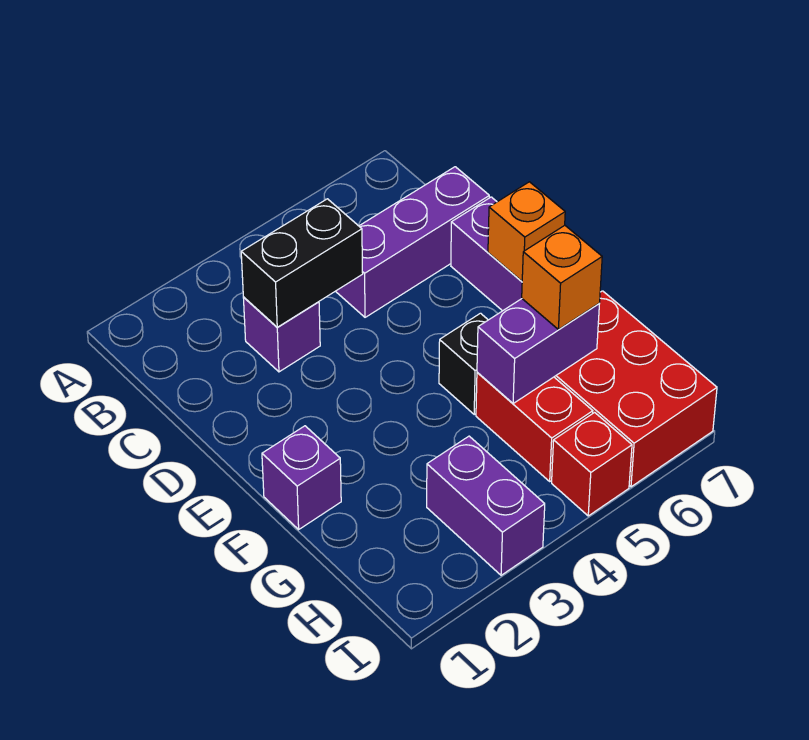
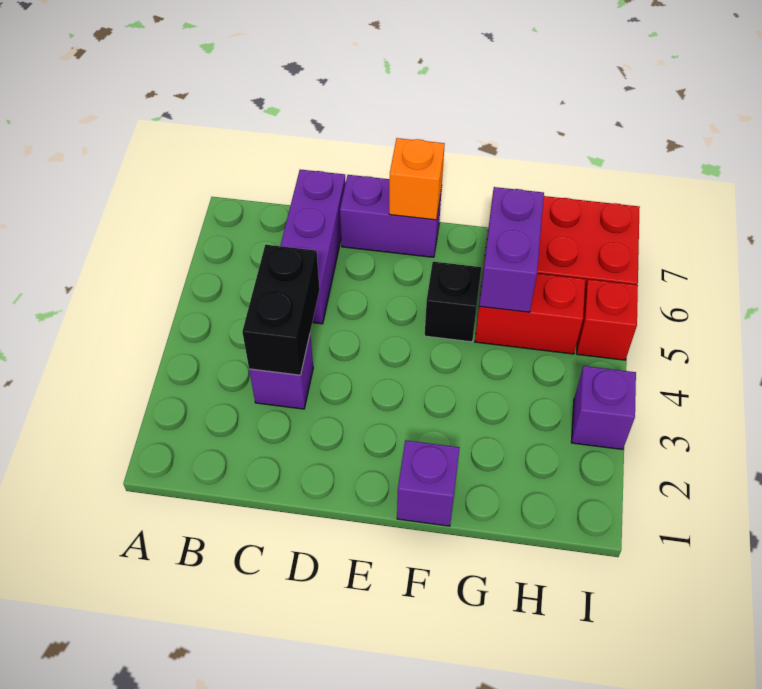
orange brick G6 level 3 -> none
purple brick H3:I3 level 1 -> purple brick I3 level 1

